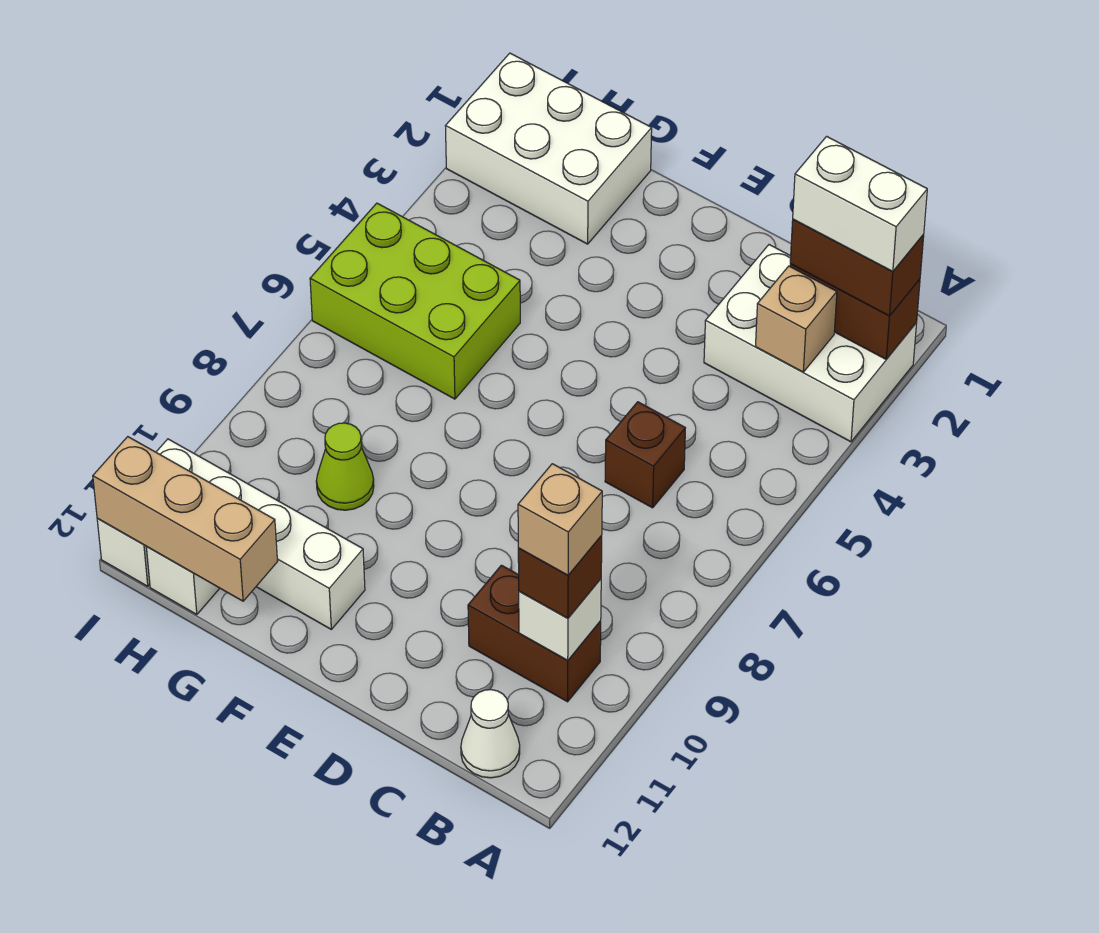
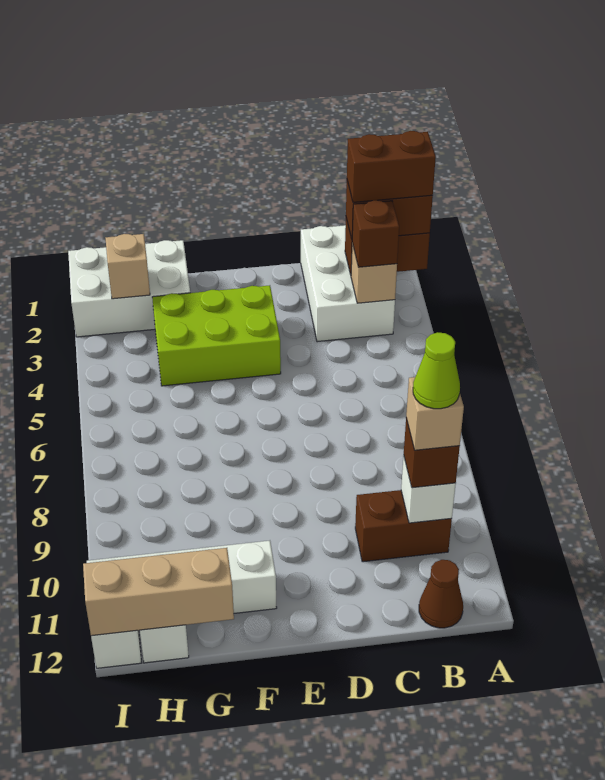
white brick A2:C3 level 1 -> white brick B1:C3 level 1
white brick A2:B2 level 4 -> brown brick A2:B2 level 4
white cone B12 level 1 -> brown cone B12 level 1
brown brick C6 level 1 -> brown brick B3 level 3
lime brick G5:I6 level 1 -> lime brick E3:G4 level 1
lime cone G9 level 1 -> lime cone B10 level 5
none -> tan brick H2 level 2

